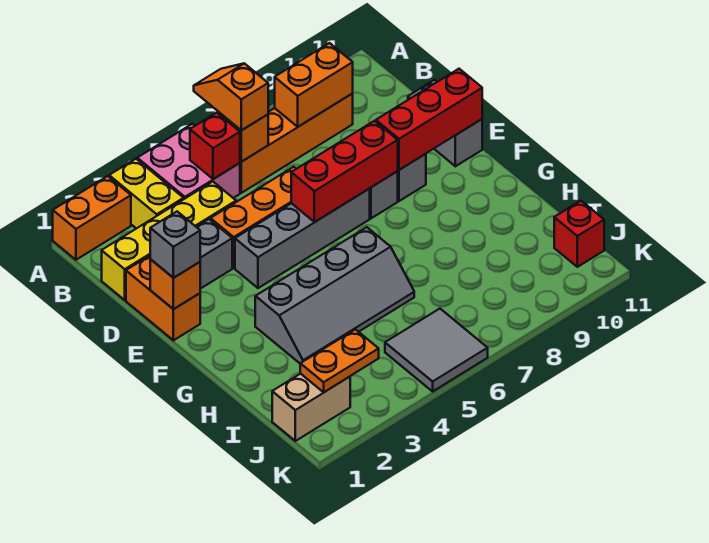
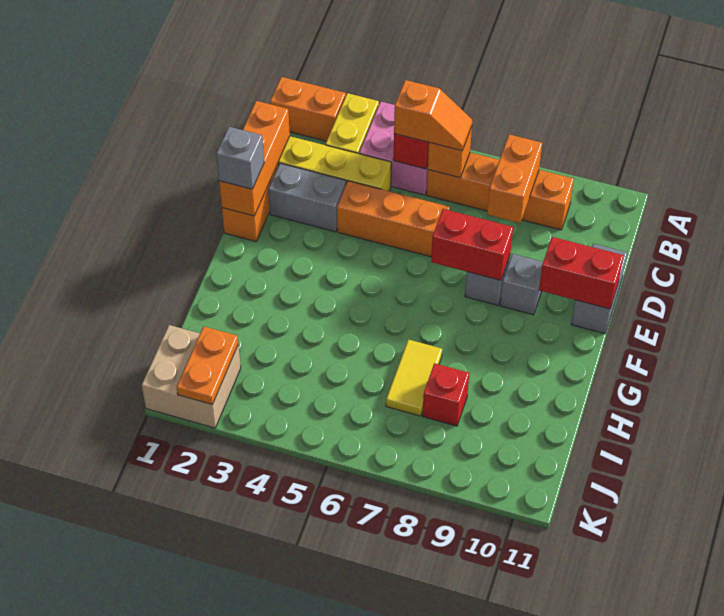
orange slope A6:B6 level 3 top B -> orange slope B5:B6 level 3 top 5
orange brick B8:B9 level 2 -> orange brick B8:C8 level 2
orange brick E1 level 2 -> orange brick C1:E1 level 2
grey brick E4:E7 level 1 -> none
red brick E6:E8 level 2 -> red brick E7:E8 level 2
red brick E9:E11 level 2 -> red brick E10:E11 level 2
grey slope G3:H6 level 1 top G -> none
none -> yellow tile H7:I7 level 1
tan brick J1:J2 level 1 -> tan brick J1:K2 level 1
orange plate J2:J3 level 2 -> orange plate J2:K2 level 2
grey tile J5:K6 level 1 -> none
red brick J11 level 1 -> red brick I8 level 1

